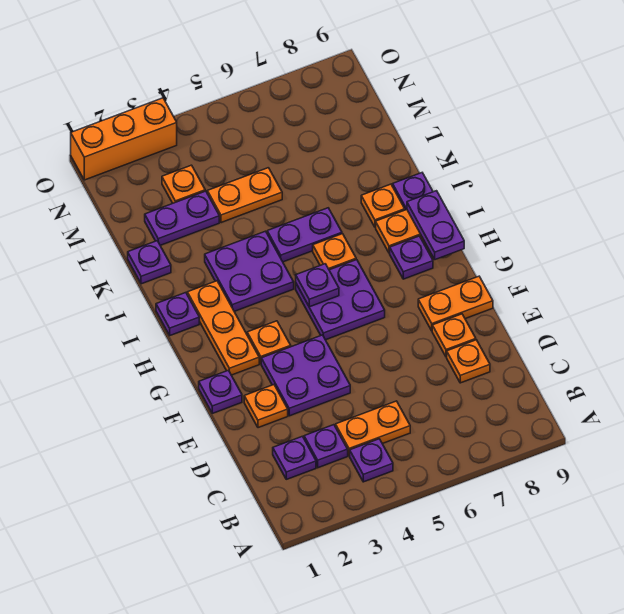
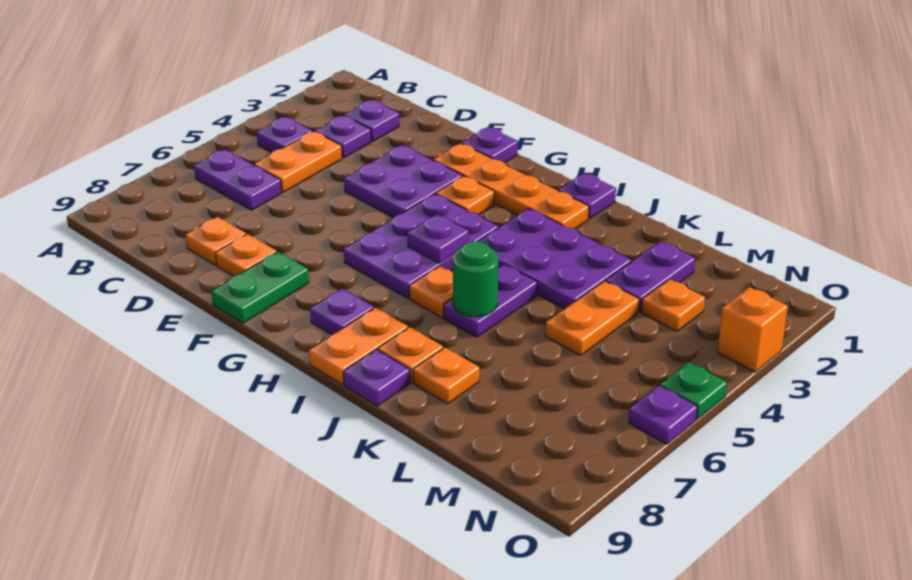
orange plate E2 level 1 -> orange plate K8 level 1
orange plate F8:F9 level 1 -> green plate F8:F9 level 1
orange plate G2:I2 level 1 -> orange plate F2:I2 level 1
purple plate G5:H6 level 1 -> purple plate G4:H6 level 1
purple plate H9:I9 level 2 -> purple plate B6:C6 level 1
purple plate I3:J4 level 1 -> purple plate I3:K4 level 1
none -> green round brick J6 level 2
purple plate K1 level 1 -> purple plate O6 level 1
orange brick O1:O3 level 1 -> orange brick O3 level 1
none -> green plate O5 level 1

